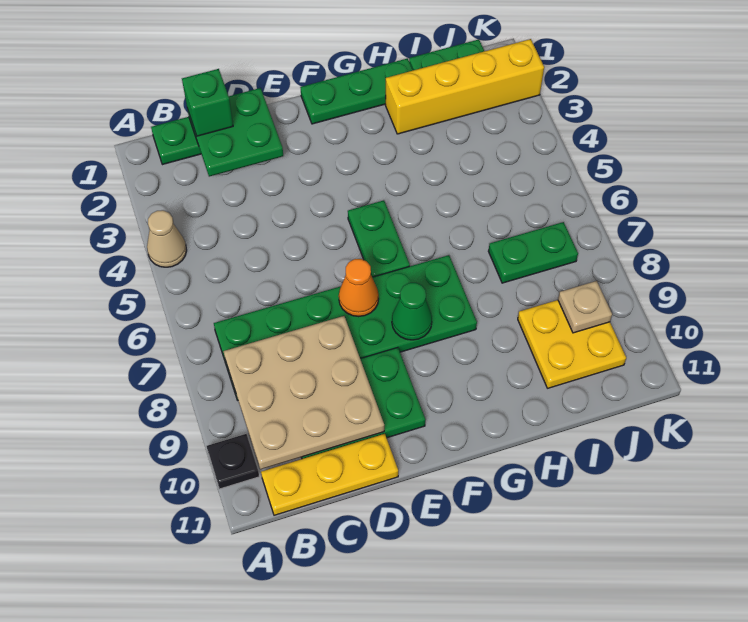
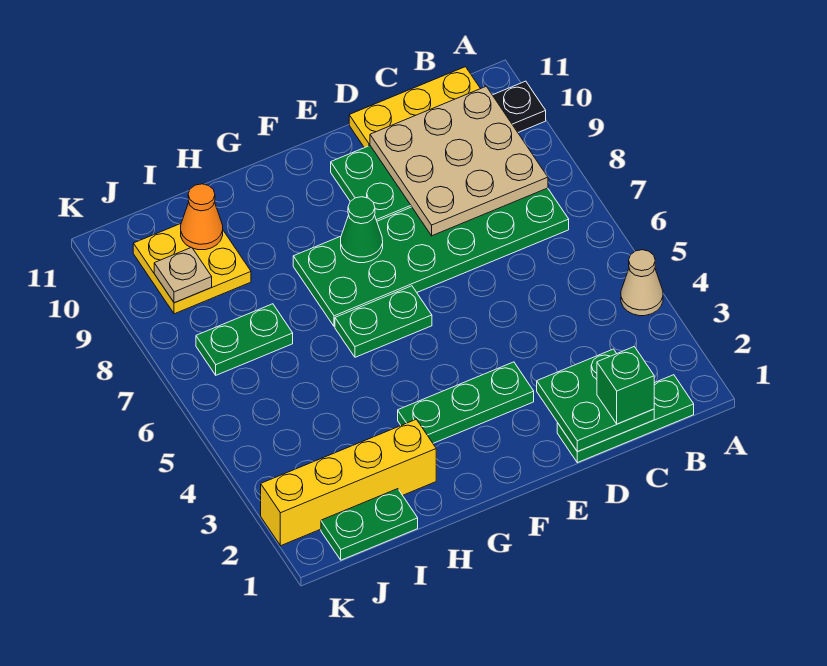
orange cone E7 level 2 -> orange cone I10 level 2
green plate F1:H1 level 1 -> green plate E3:G3 level 1
green plate F5:F6 level 1 -> green plate F6:G6 level 1

